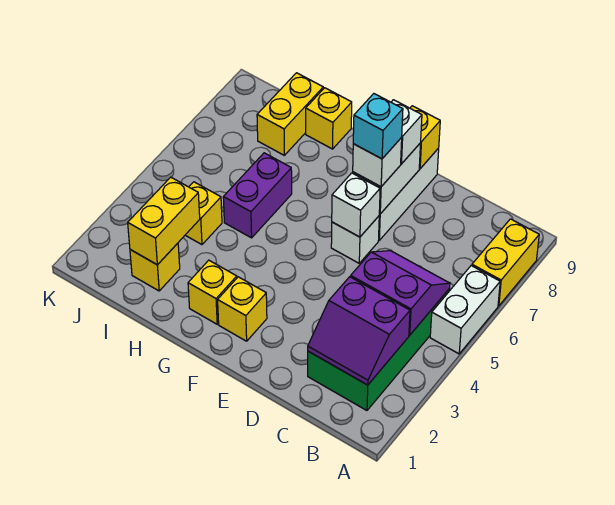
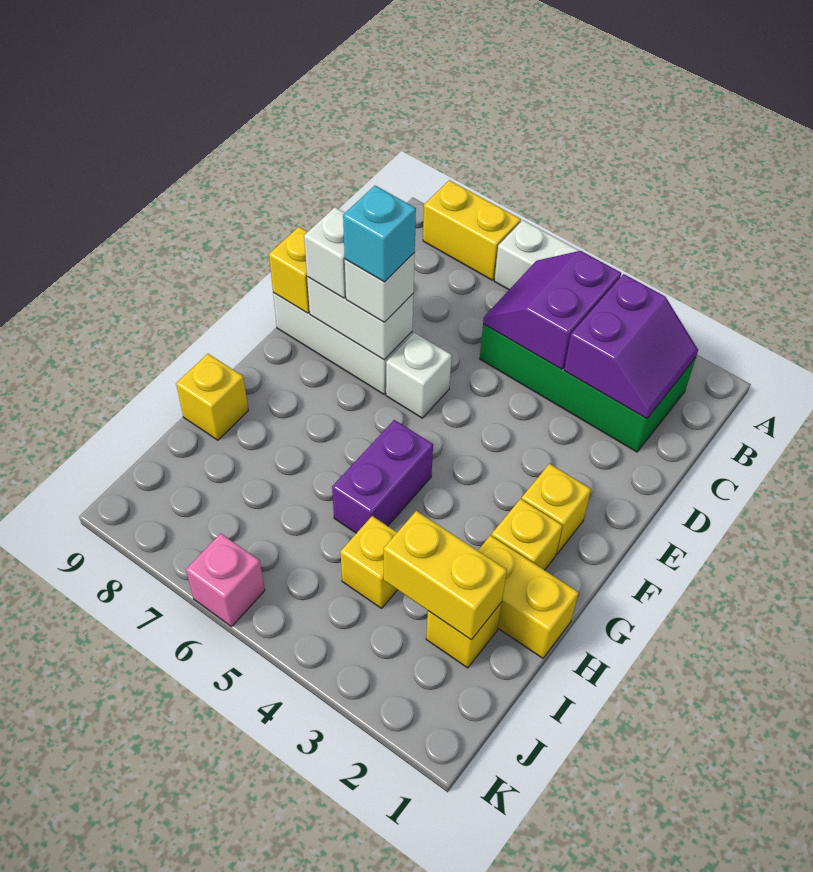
white brick E6 level 2 -> none
purple brick H5:H6 level 1 -> purple brick G5:H5 level 1
yellow brick I8:I9 level 1 -> yellow brick H1:H2 level 1
none -> pink brick K6 level 1

